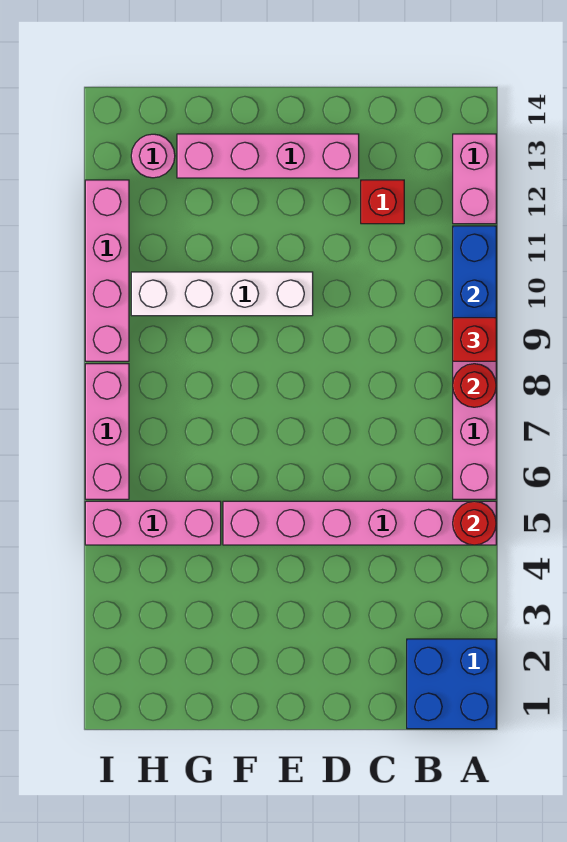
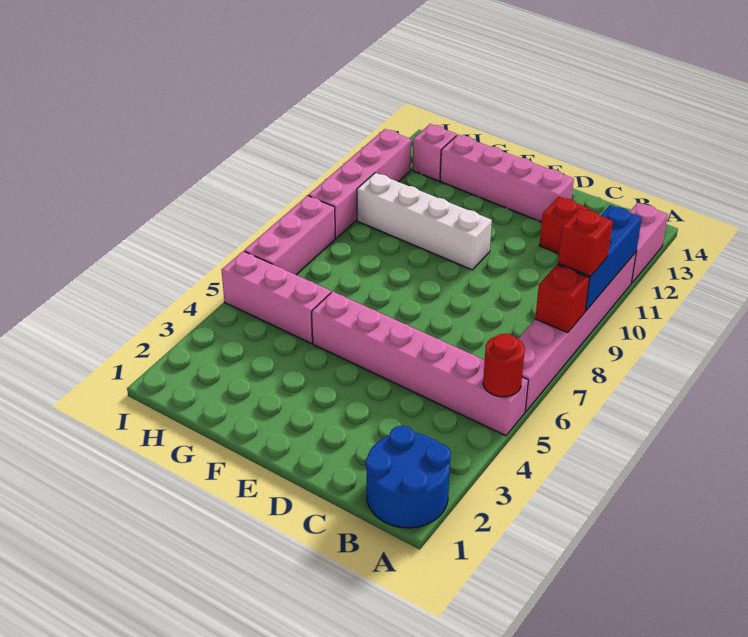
blue brick A1:B2 level 1 -> blue round brick A1:B2 level 1
red round brick A8 level 2 -> red brick A8 level 2
pink round brick H13 level 1 -> pink brick H13 level 1

